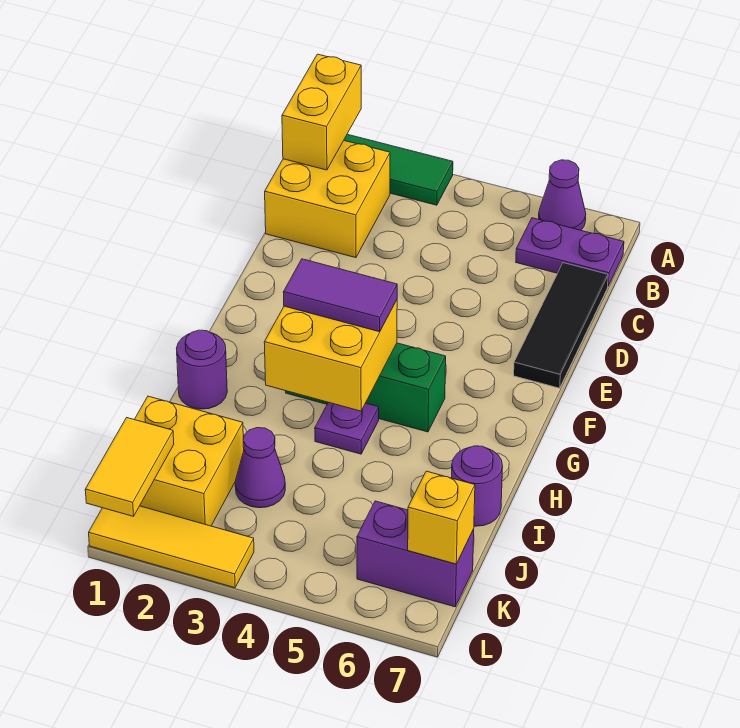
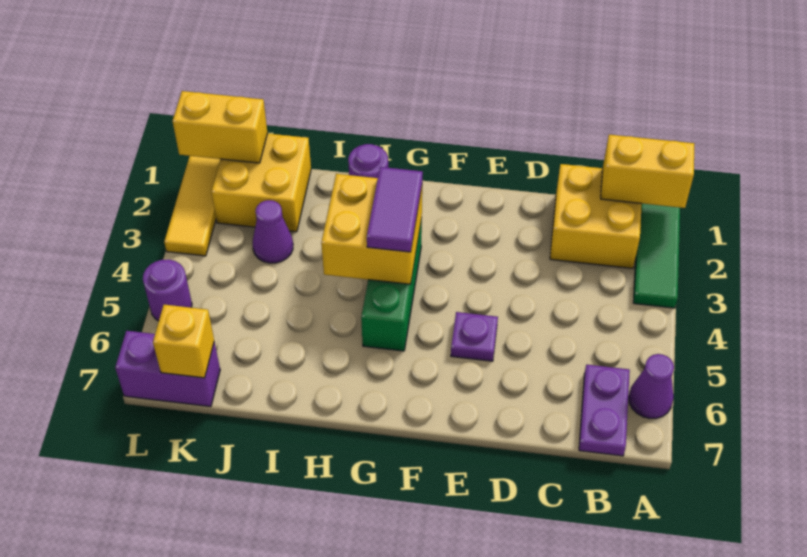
black tile C7:E7 level 1 -> none
purple plate H4 level 1 -> purple plate E5 level 1
purple round brick I7 level 1 -> purple round brick L5 level 1
yellow tile K1:L1 level 2 -> yellow brick K1:L1 level 2
purple brick K6:K7 level 1 -> purple brick K7:L7 level 1

